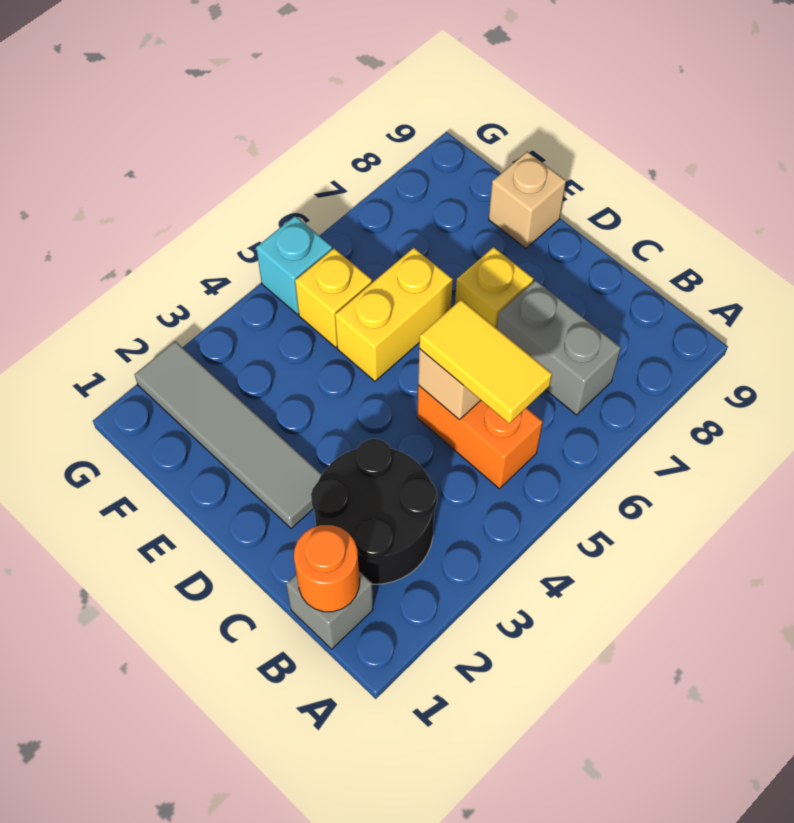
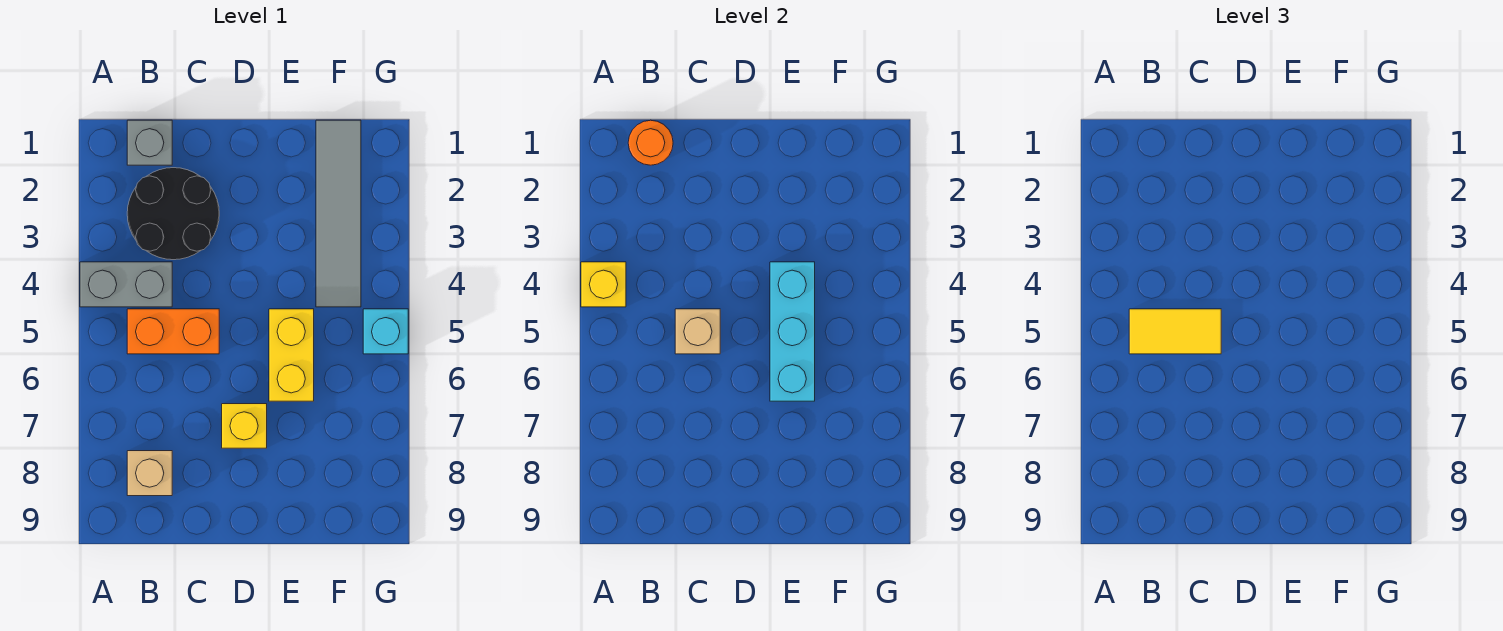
grey brick B7:C7 level 1 -> grey brick A4:B4 level 1
grey tile D2:G2 level 1 -> grey tile F1:F4 level 1
none -> cyan brick E4:E6 level 2
tan brick E9 level 1 -> tan brick B8 level 1
yellow brick F5 level 1 -> yellow brick A4 level 2

